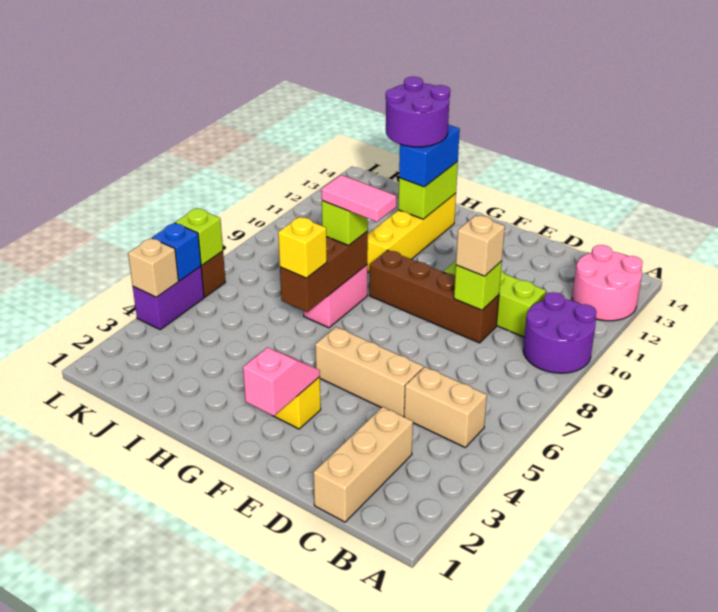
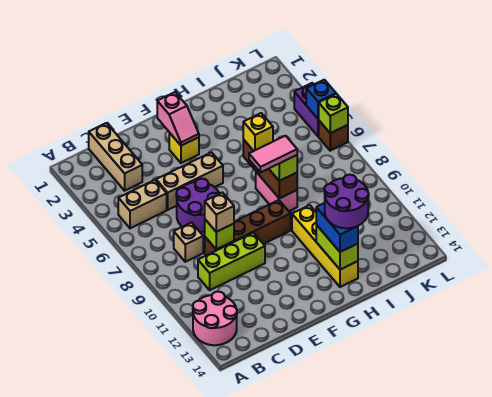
purple round brick A9:B10 level 1 -> purple round brick D6:E7 level 1
tan brick L4 level 2 -> tan brick C8 level 1

